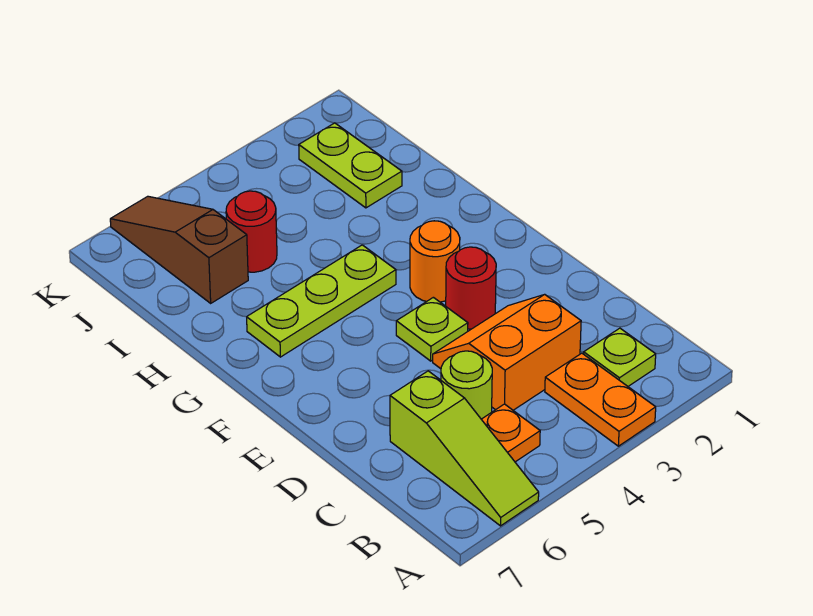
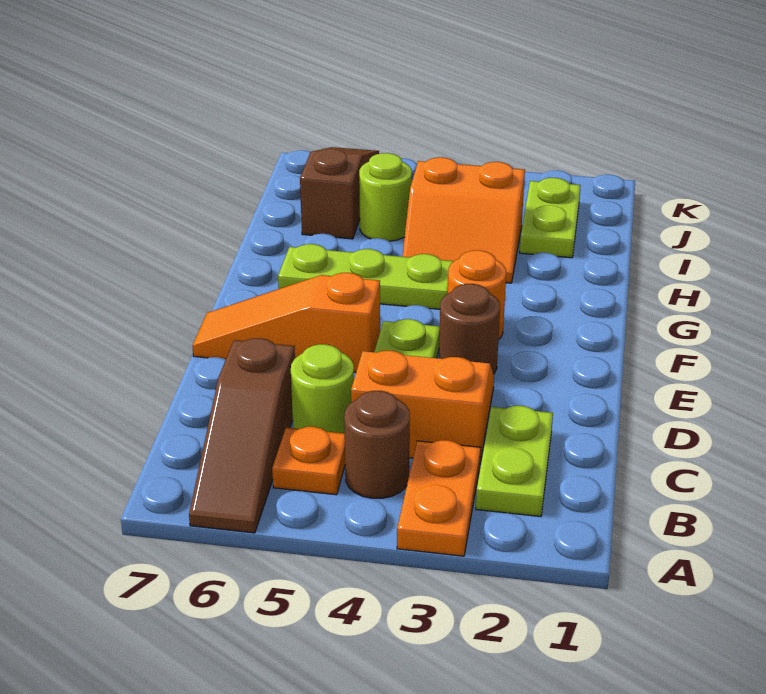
lime slope A6:C6 level 1 top C -> brown slope A6:C6 level 1 top C
lime plate B2 level 1 -> lime plate B2:C2 level 1
none -> brown round brick B4 level 1
red round brick E3 level 1 -> brown round brick E3 level 1
none -> orange slope E5:E7 level 1 top 5
none -> orange slope H3:I4 level 1 top I
red round brick I5 level 1 -> lime round brick I5 level 1

